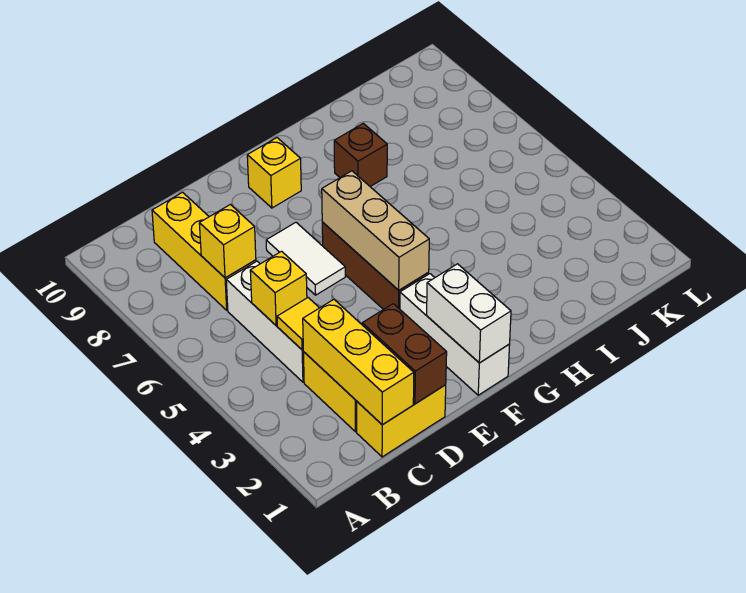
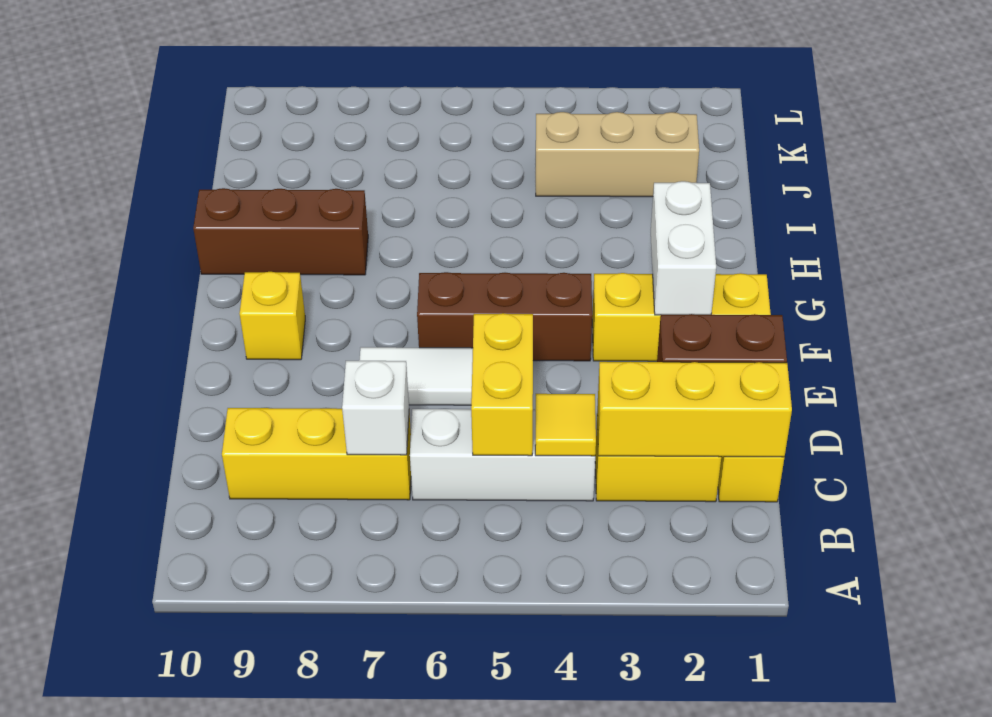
yellow brick C5 level 2 -> yellow brick C5:D5 level 2
yellow brick C7 level 2 -> white brick C7 level 2
white brick F1:F3 level 1 -> yellow brick F1:F3 level 1
white brick F1:F2 level 2 -> white brick F2:G2 level 2
tan brick F4:F6 level 2 -> tan brick J2:J4 level 1
brown brick H8 level 1 -> brown brick H8:H10 level 1

